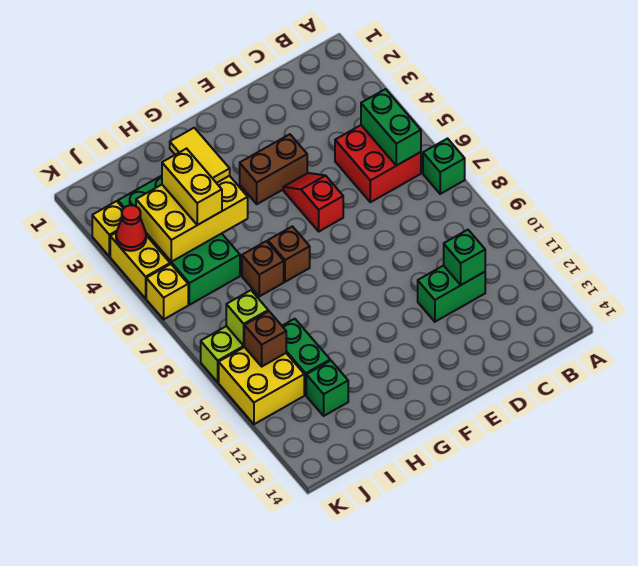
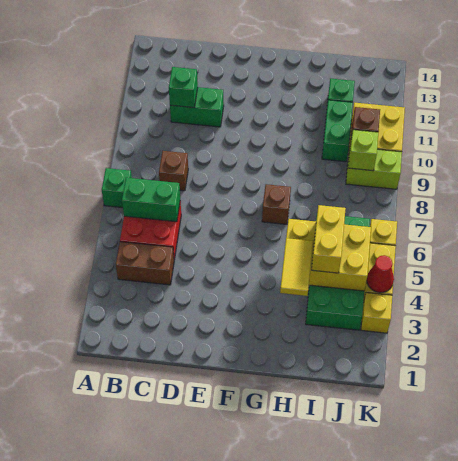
green brick B5:B6 level 2 -> green brick B6:C6 level 2
brown brick E4:F4 level 1 -> brown brick B4:C4 level 1
red slope E5:E6 level 1 top 6 -> none
brown brick H7 level 1 -> brown brick C8 level 1

